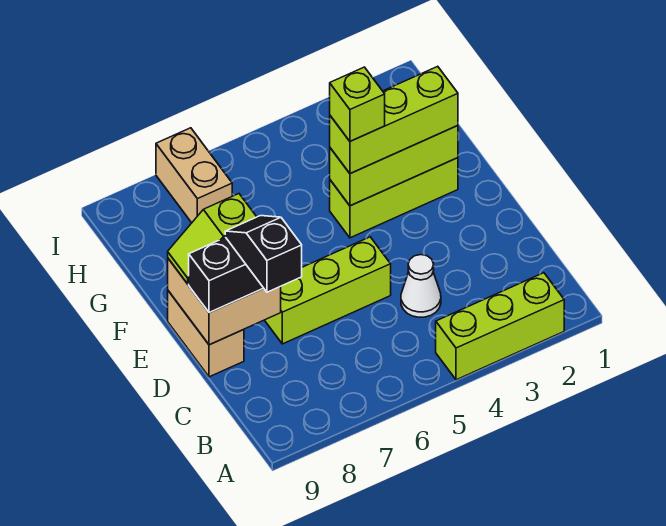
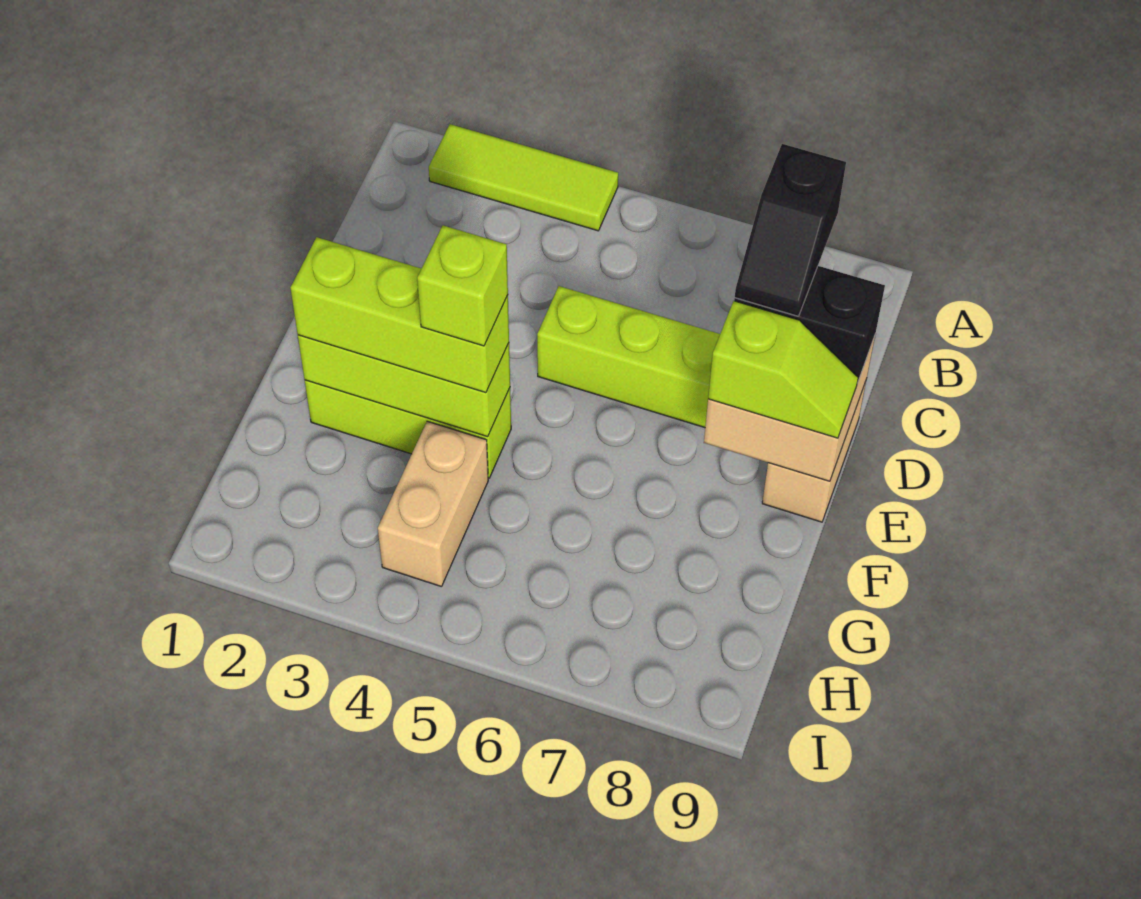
lime brick A2:A4 level 1 -> lime tile A2:A4 level 1
white cone C4 level 1 -> none
tan brick H7:I7 level 1 -> tan brick G4:H4 level 1

